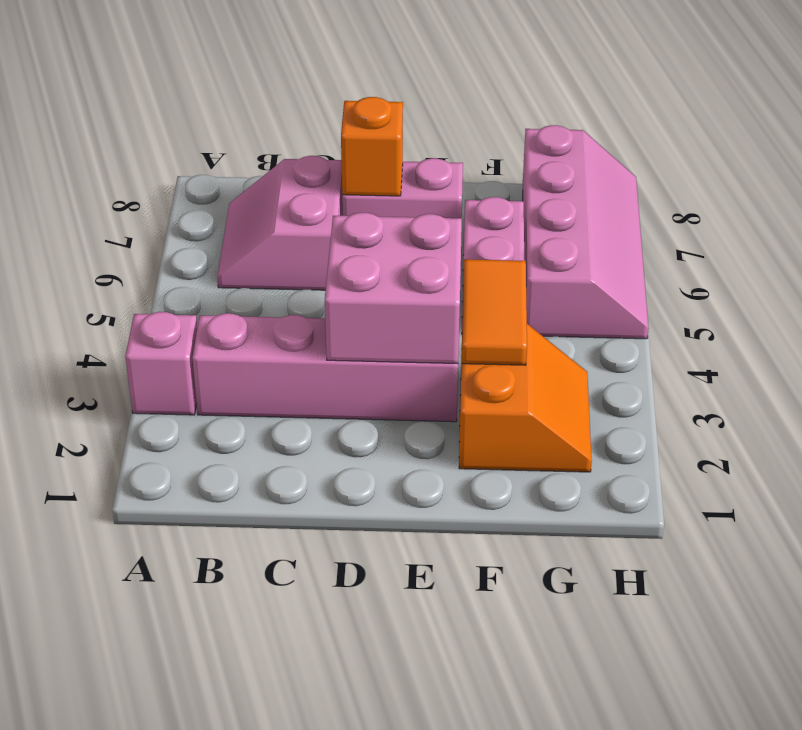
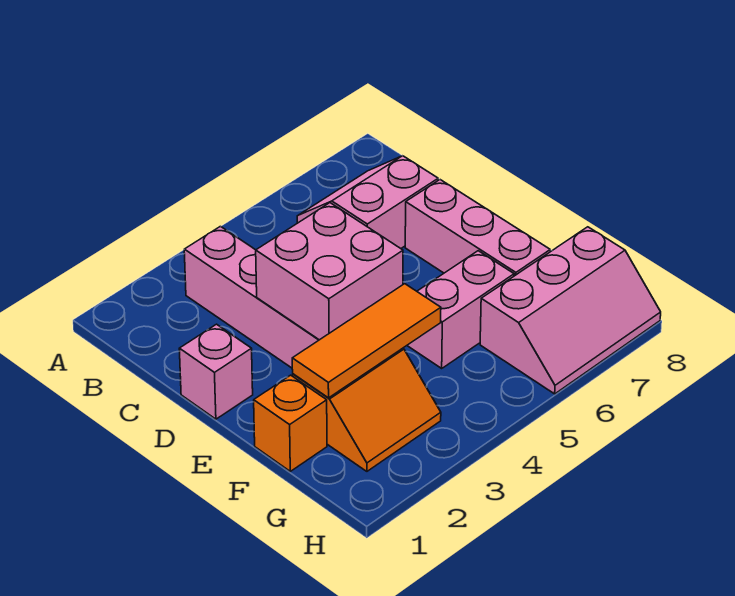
pink brick A3 level 1 -> pink brick D1 level 1
pink brick D7:E7 level 1 -> pink brick D7:F7 level 1
orange brick D7 level 2 -> orange brick F1 level 1
orange tile F3:F4 level 2 -> orange tile F2:F4 level 2
pink slope G5:H8 level 1 top G -> pink slope G6:H8 level 1 top G

